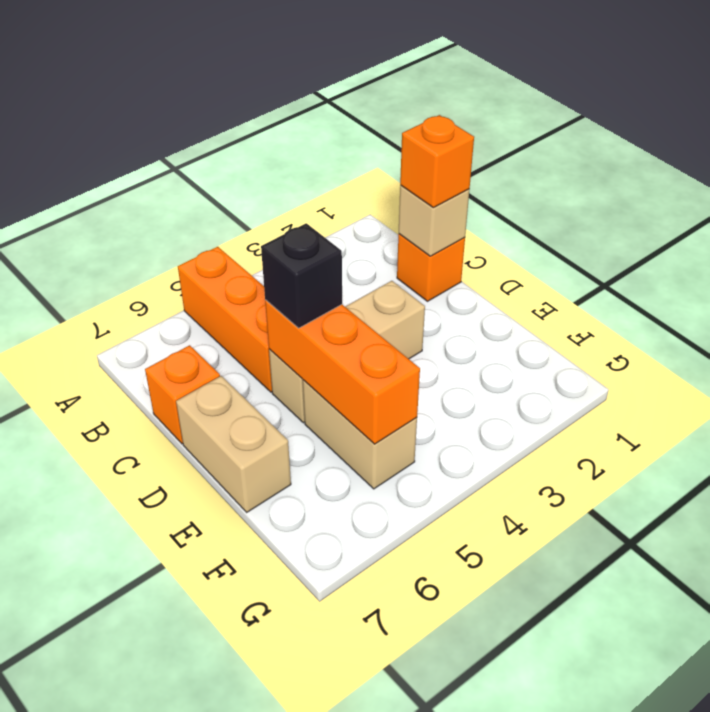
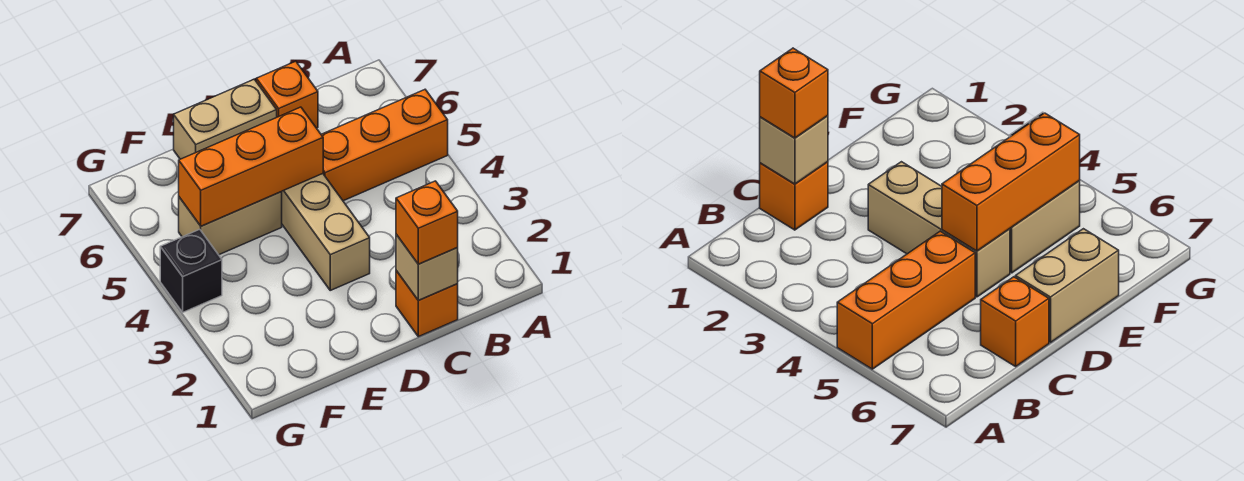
black brick D5 level 3 -> black brick G4 level 1

